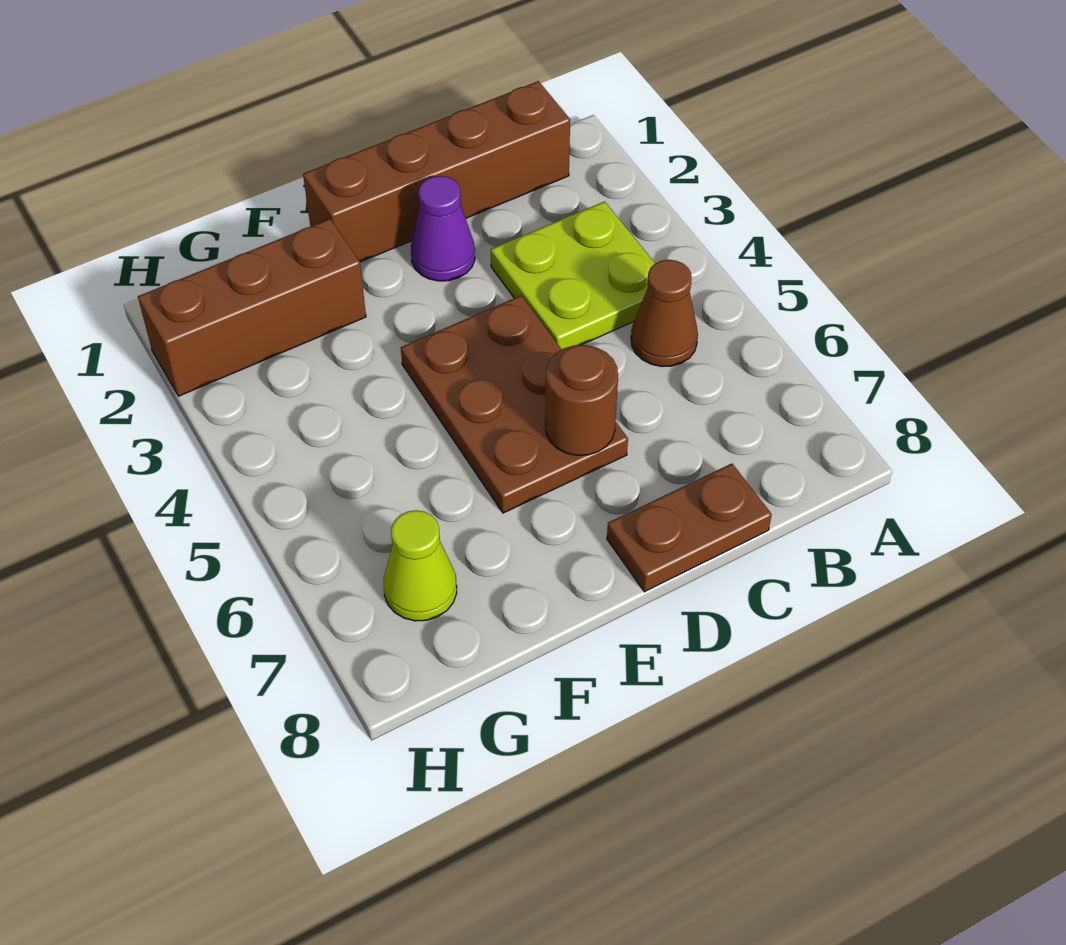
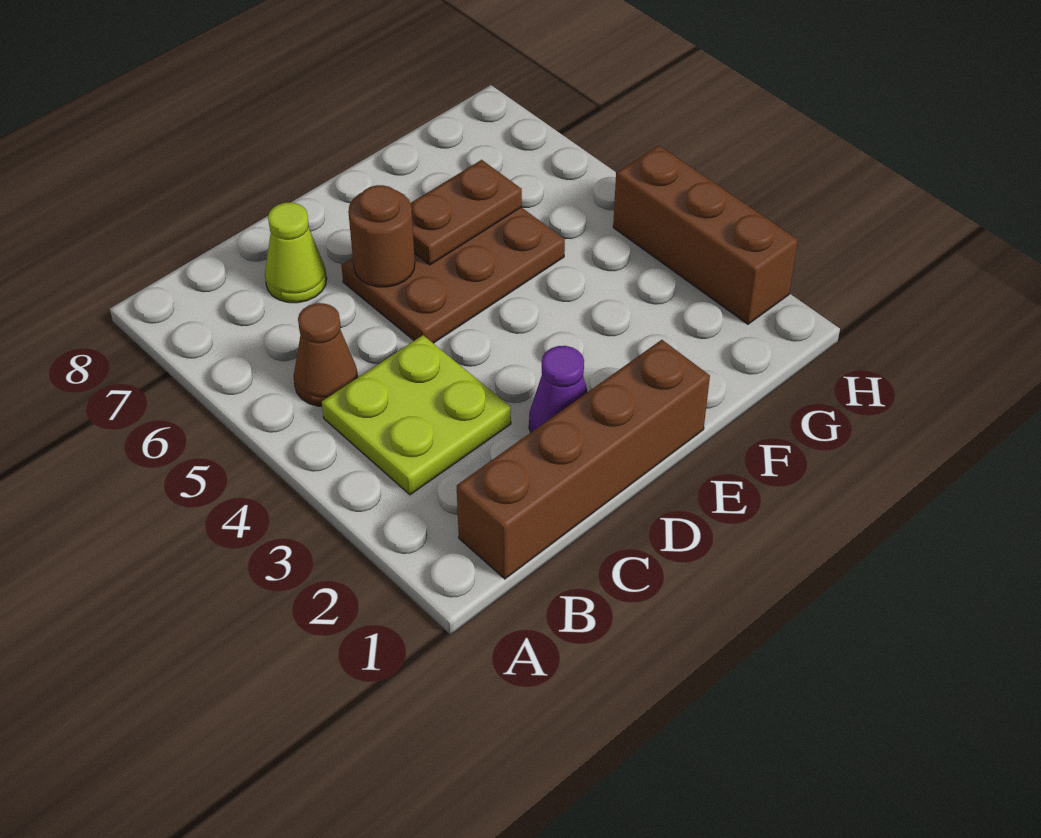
brown plate C8:D8 level 1 -> brown plate E6:F6 level 2
brown plate D4:E6 level 1 -> brown plate D5:F6 level 1
brown brick F2:H2 level 1 -> brown brick H2:H4 level 1
lime cone G7 level 1 -> lime cone C7 level 1

